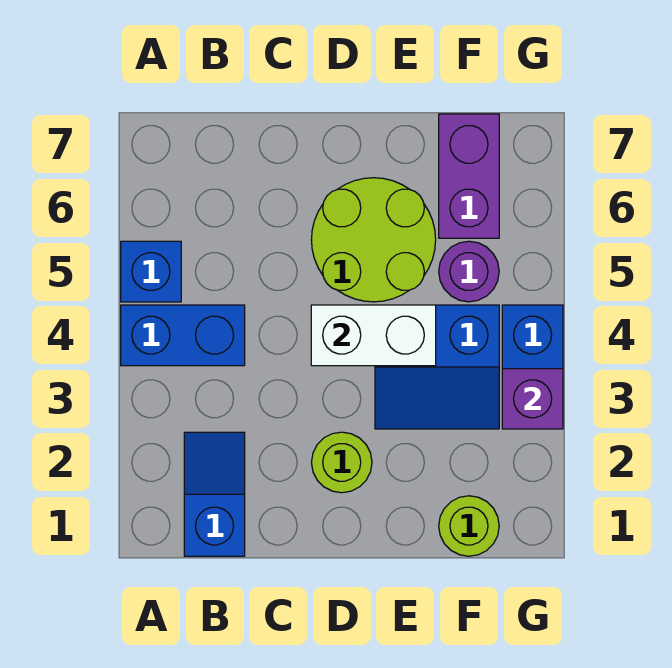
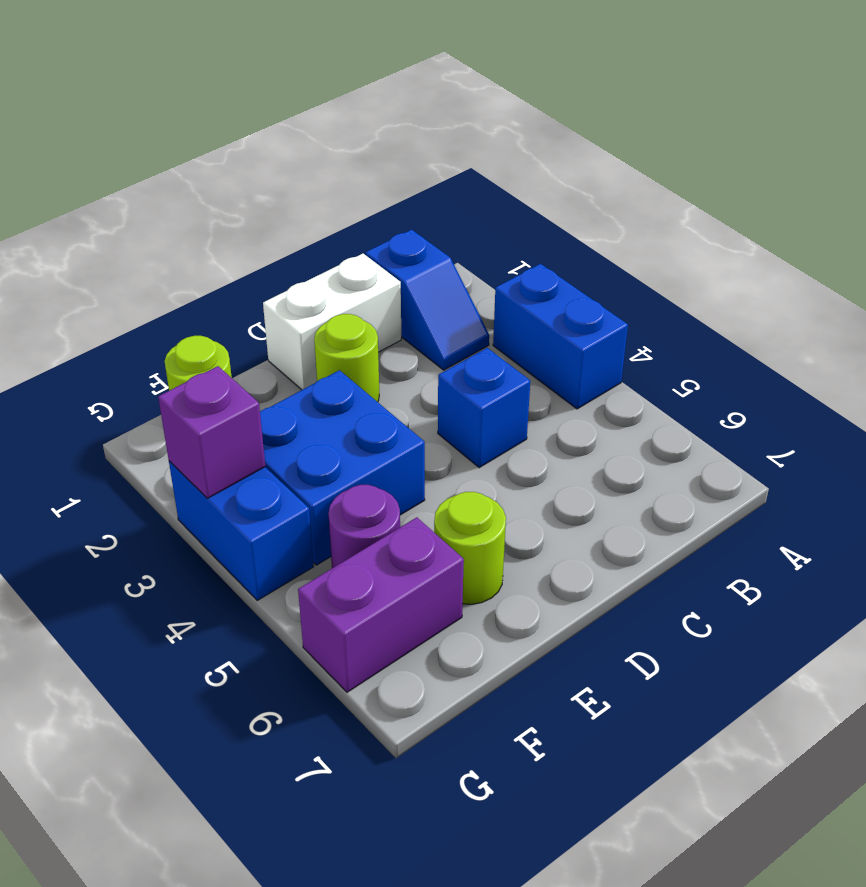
blue brick A4:B4 level 1 -> blue brick A3:A4 level 1
blue brick A5 level 1 -> blue brick C4 level 1
white brick D4:E4 level 2 -> white brick C1:D1 level 1
lime round brick D5:E6 level 1 -> lime round brick E6 level 1
blue slope E3:F4 level 1 top 4 -> blue brick E3:F4 level 1
purple brick F6:F7 level 1 -> purple brick F6:G6 level 1

